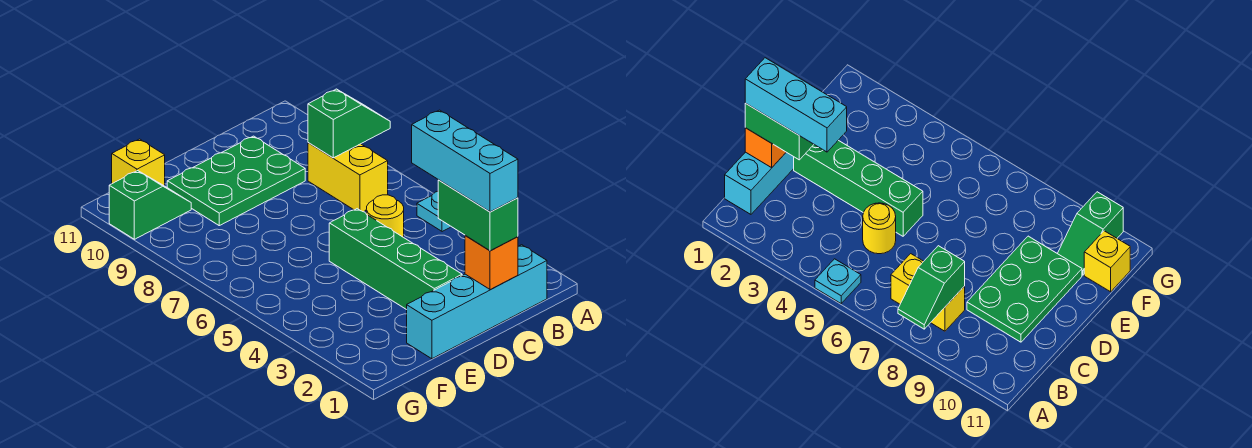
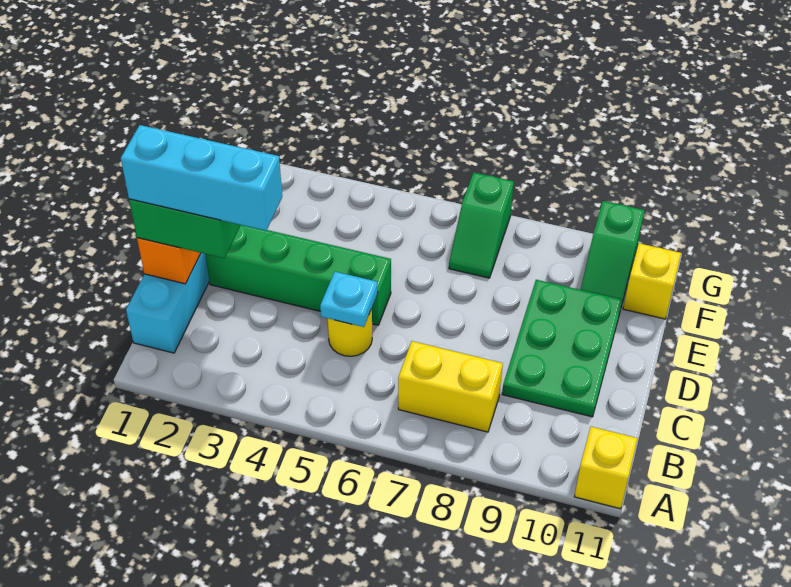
cyan plate A5 level 1 -> cyan plate C5 level 2
green slope A8:B8 level 2 top B -> green slope F7:G7 level 1 top G
none -> yellow brick A11 level 1

